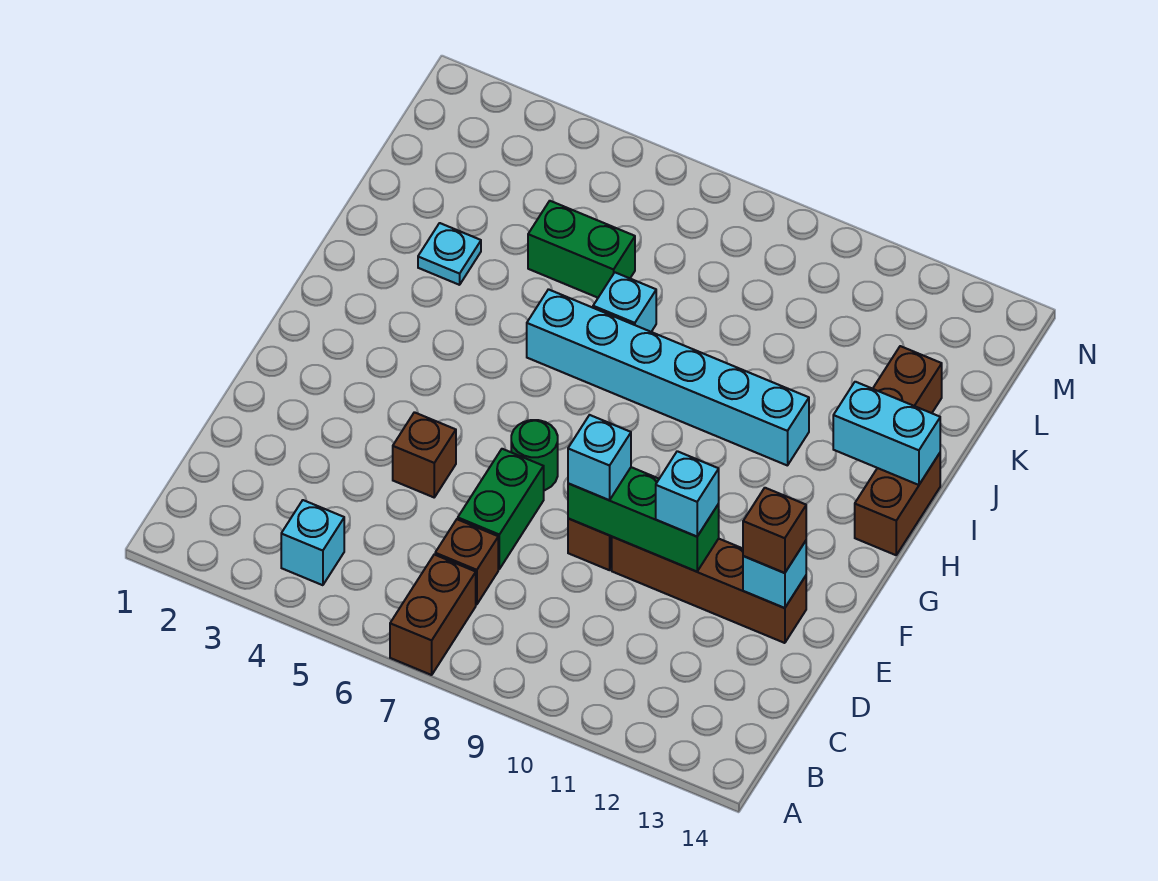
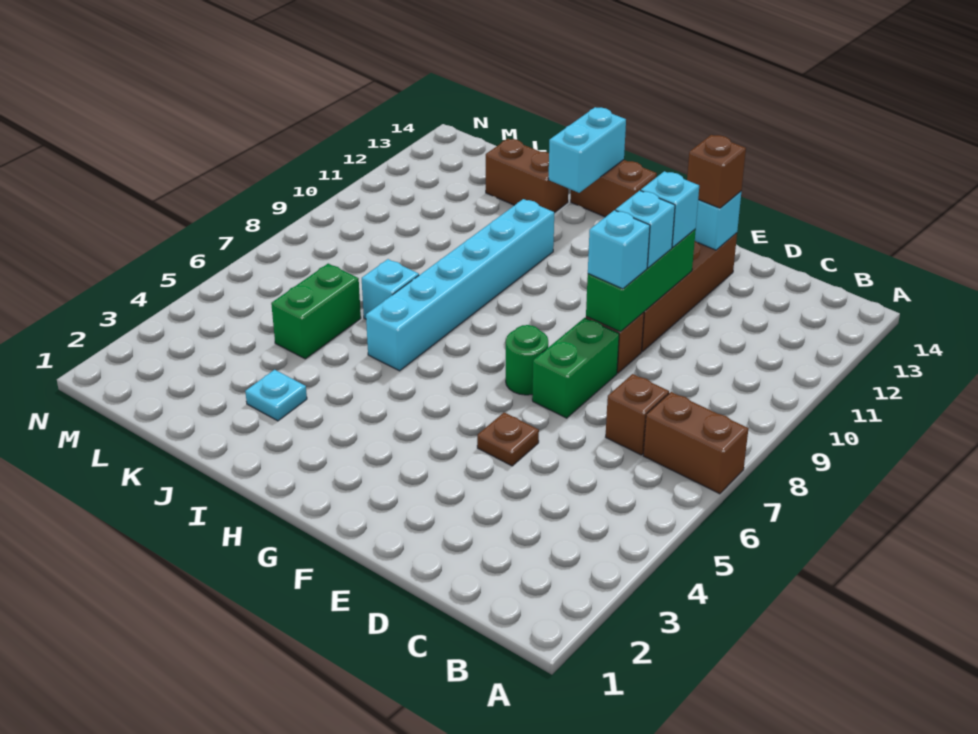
cyan brick B4 level 1 -> cyan brick E10 level 3
green brick D7:E7 level 1 -> green brick E7:E8 level 1
brown brick E5 level 1 -> brown plate E5 level 1

